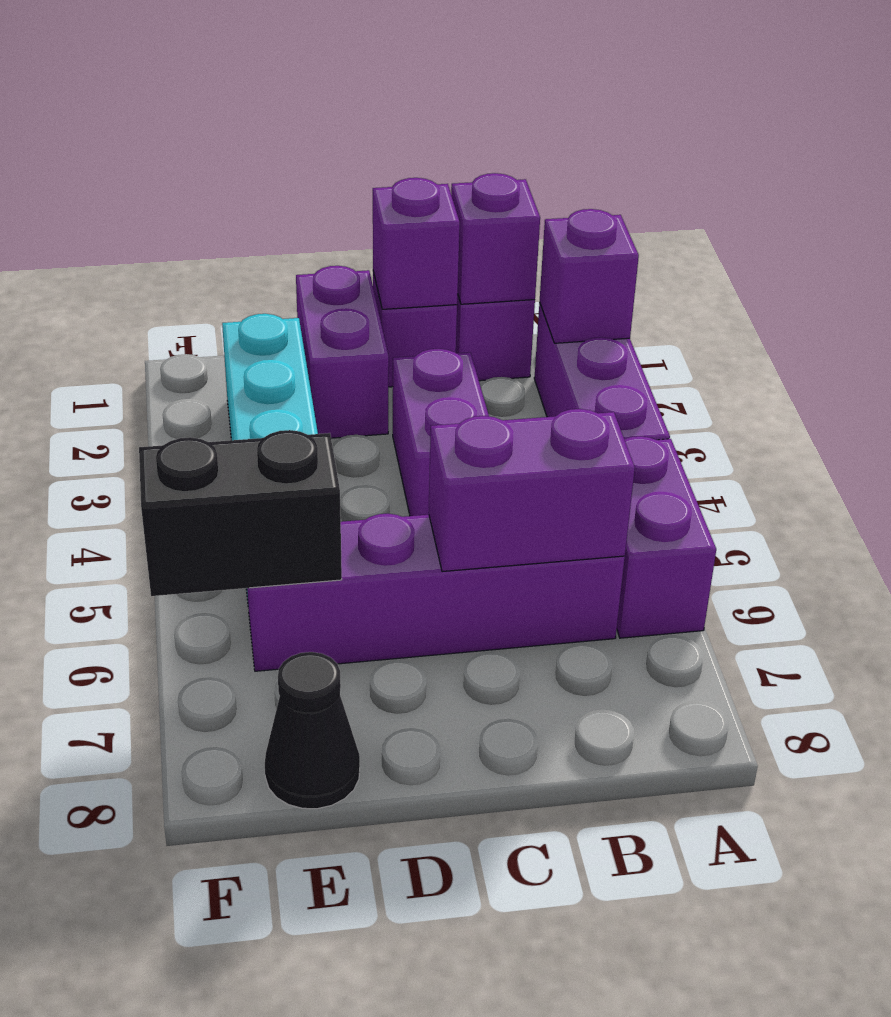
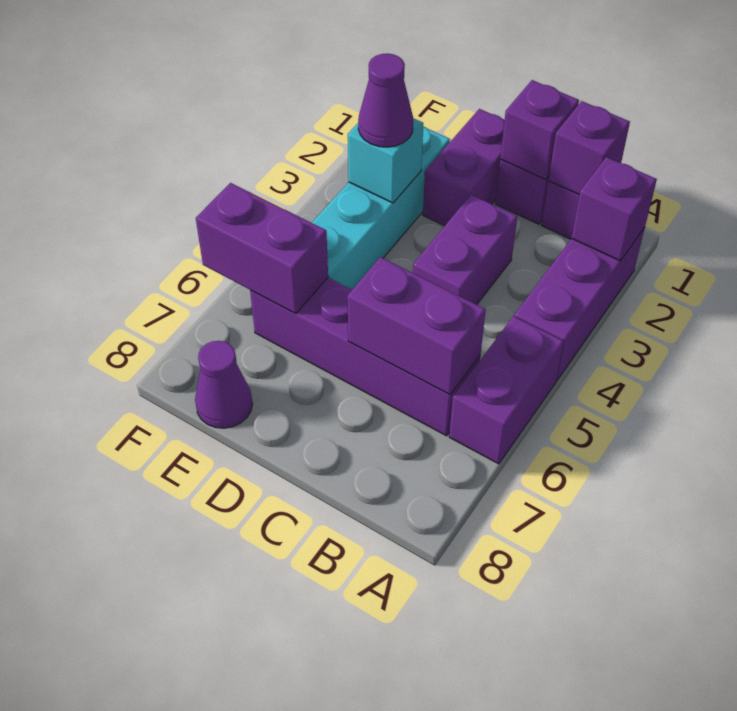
none -> cyan brick E3 level 2
none -> purple cone E3 level 3
black brick E6:F6 level 2 -> purple brick E6:F6 level 2
black cone E8 level 1 -> purple cone E8 level 1

